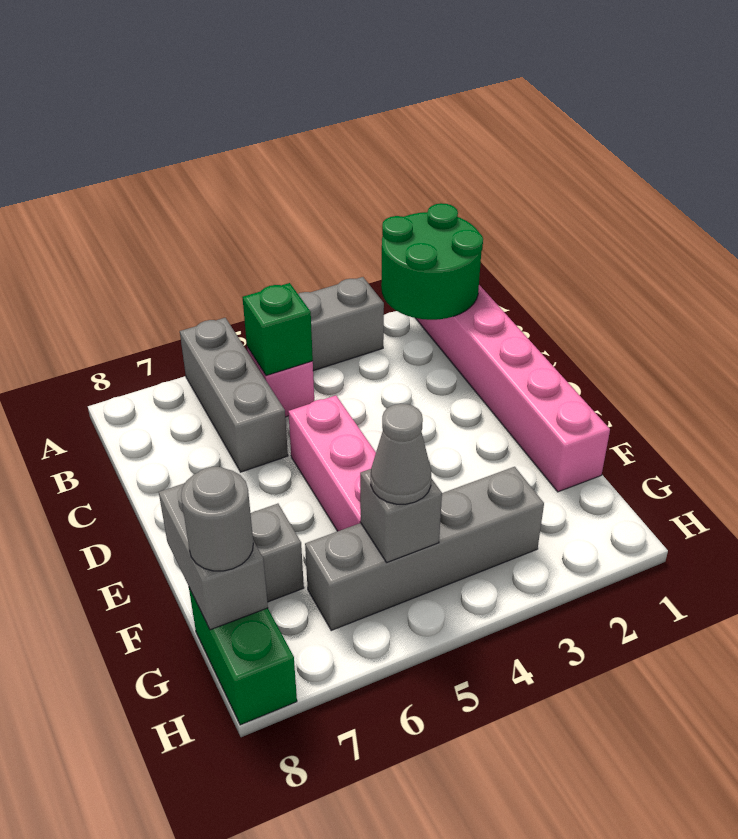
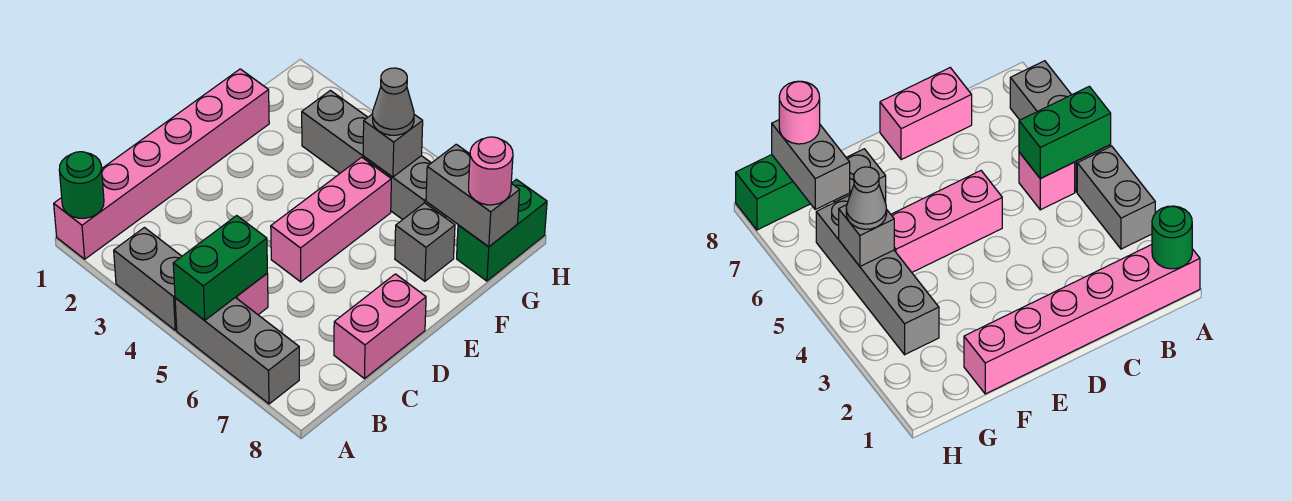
green round brick A1:B2 level 2 -> green round brick A1 level 2
grey brick A6:C6 level 1 -> grey brick A5:A7 level 1
green brick B5 level 2 -> green brick A5:B5 level 2
none -> pink brick C8:D8 level 1
grey brick F8:G8 level 2 -> grey brick G7:G8 level 2
grey round brick G8 level 3 -> pink round brick G8 level 3

